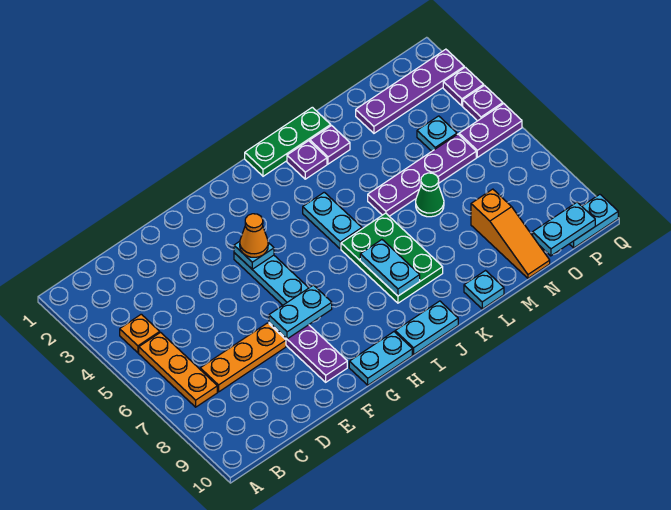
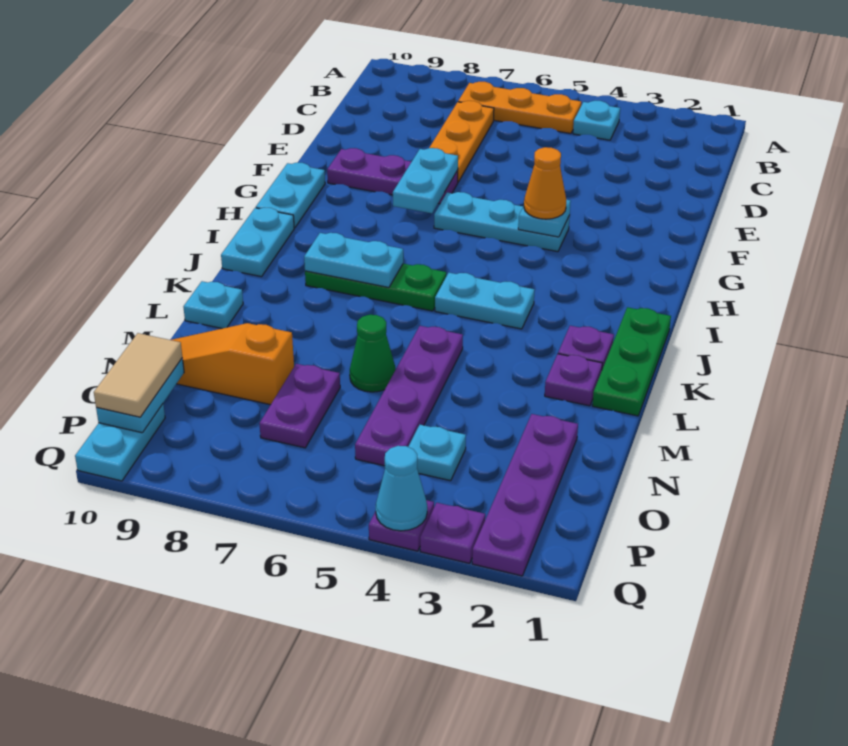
orange plate B4 level 1 -> cyan plate B4 level 1
green plate J6:K8 level 1 -> green plate J6:J8 level 1
none -> tan tile O10:P10 level 3
purple plate P5:Q5 level 1 -> purple plate N7:O7 level 1
none -> cyan cone Q4 level 2

